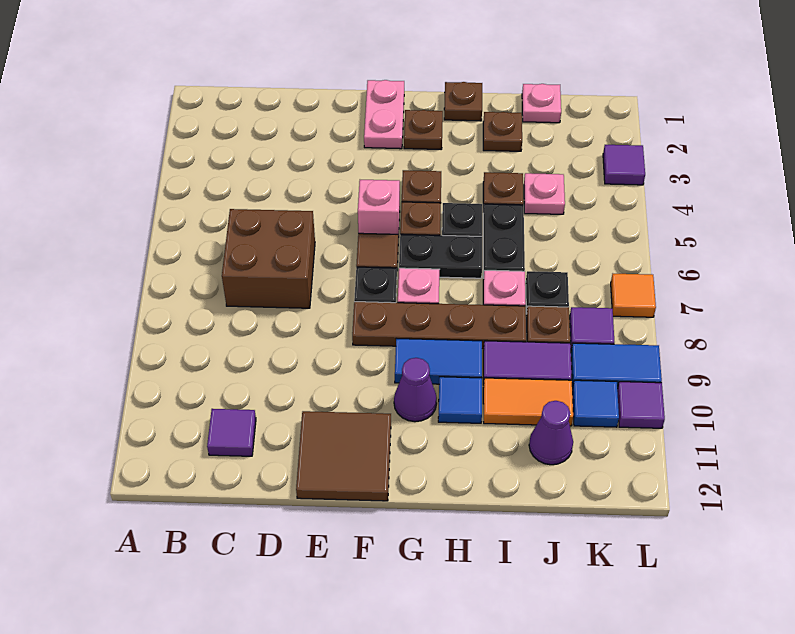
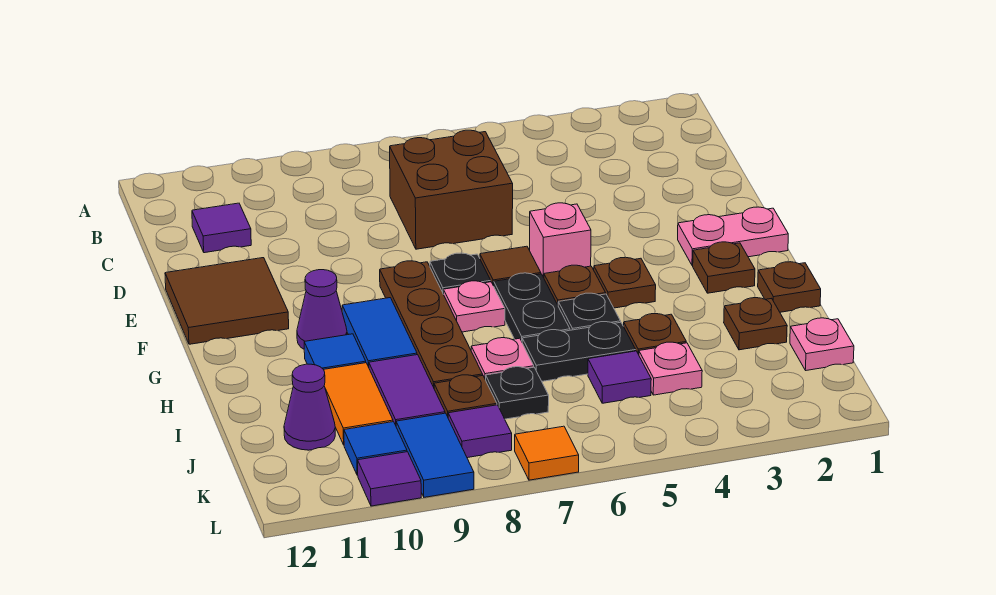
purple tile L3 level 1 -> purple tile J5 level 1

